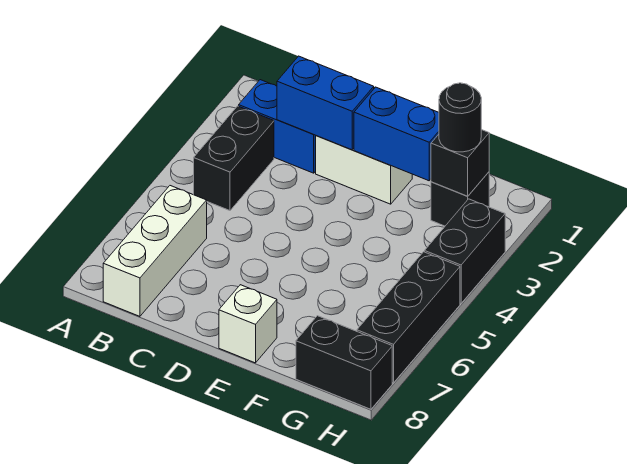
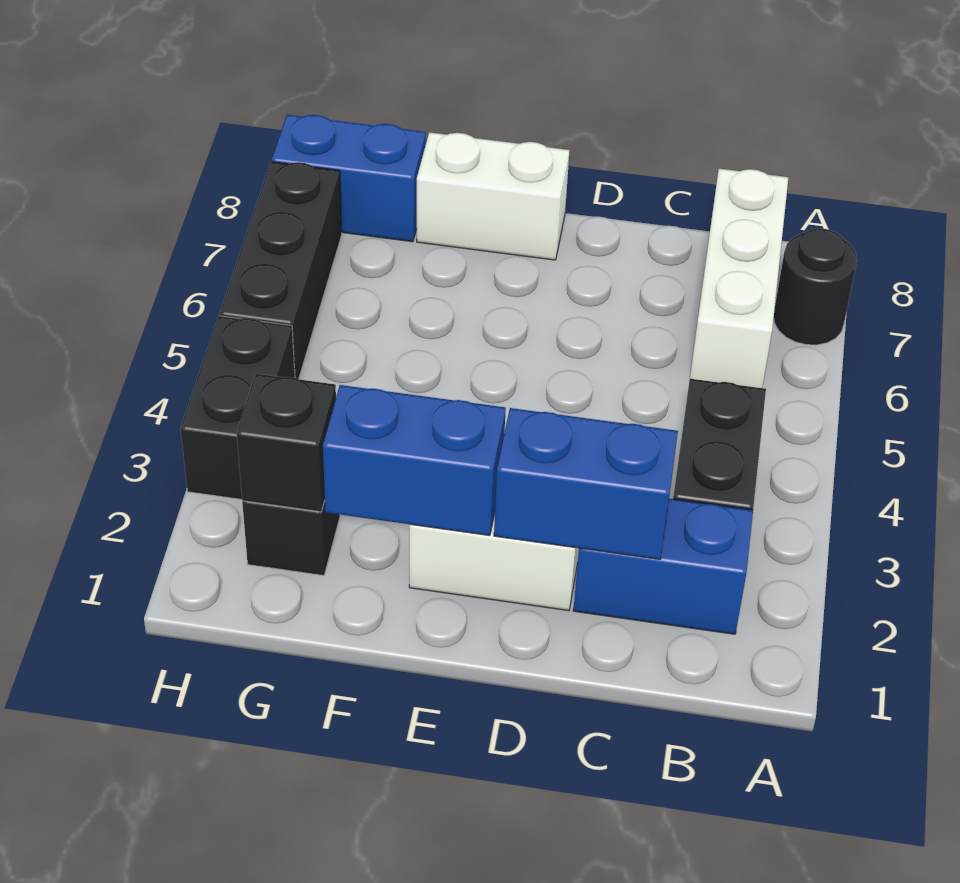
white brick E8 level 1 -> white brick E8:F8 level 1
black round brick G2 level 3 -> black round brick A7 level 1
black brick G8:H8 level 1 -> blue brick G8:H8 level 1

